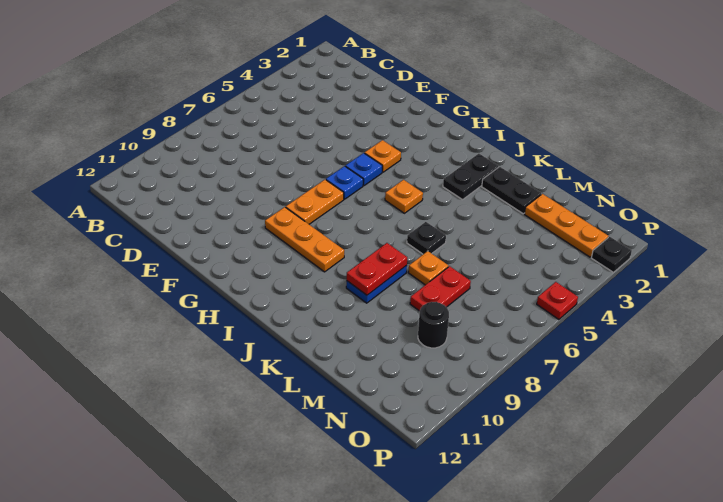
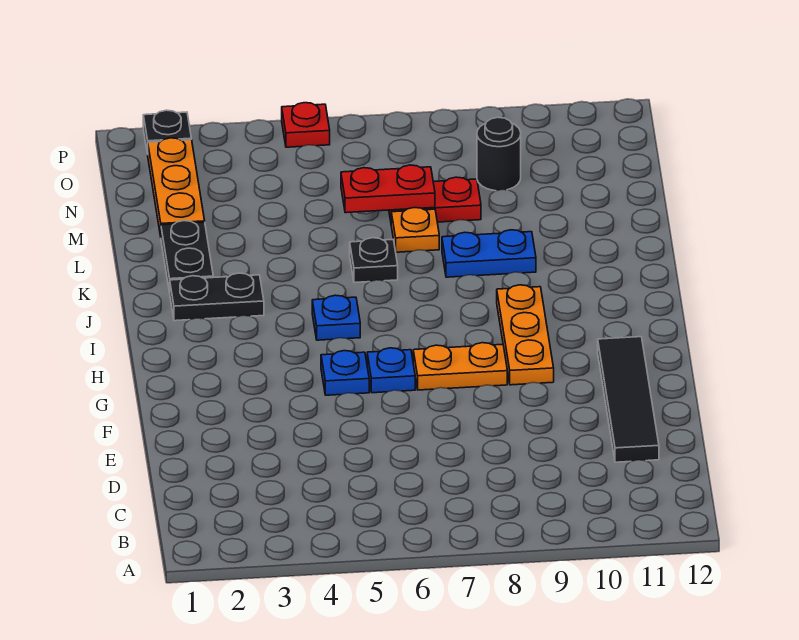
none -> black tile D11:G11 level 1
orange plate G4 level 1 -> none
orange plate I5 level 1 -> blue plate I5 level 1
red plate K8:K9 level 2 -> red plate M6:M7 level 2

